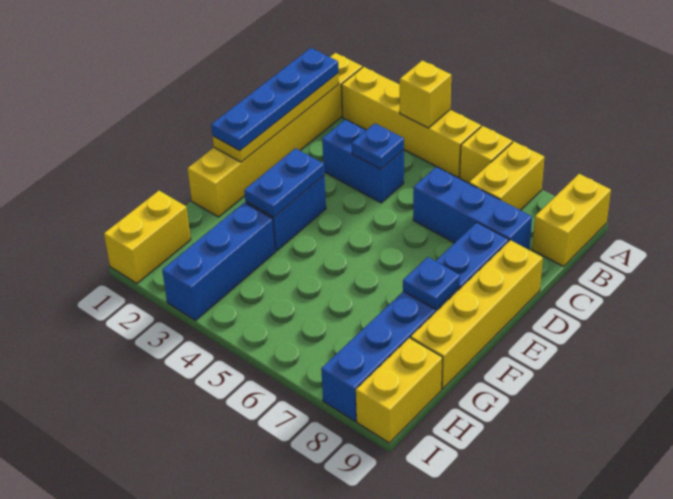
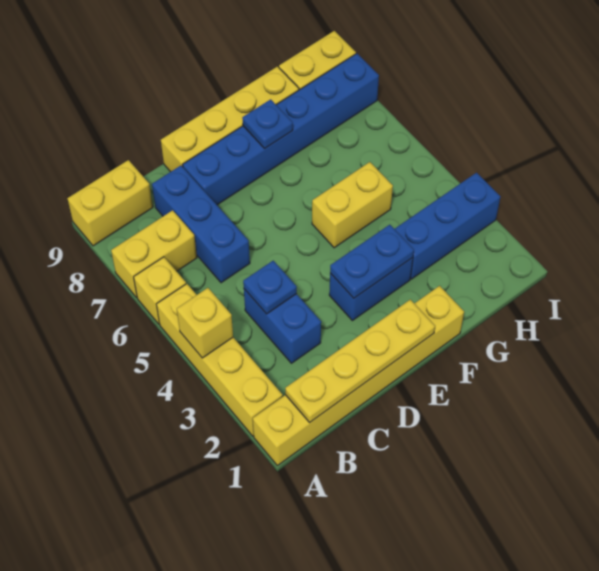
blue plate B1:E1 level 3 -> none
yellow brick H1:I1 level 1 -> yellow brick F5:G5 level 1

